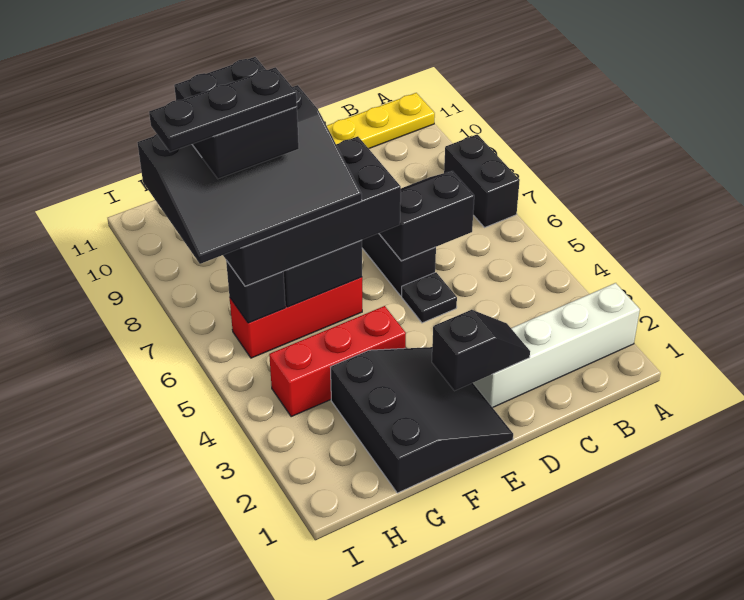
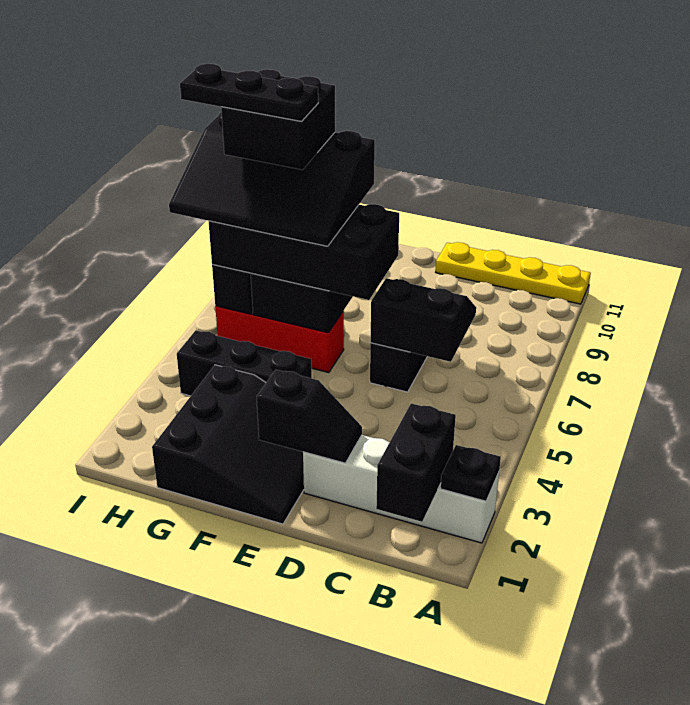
black brick A7:A8 level 1 -> black brick B1:B2 level 2
black plate D5 level 1 -> black plate A2 level 2
red brick F4:H4 level 1 -> black brick F4:H4 level 1

